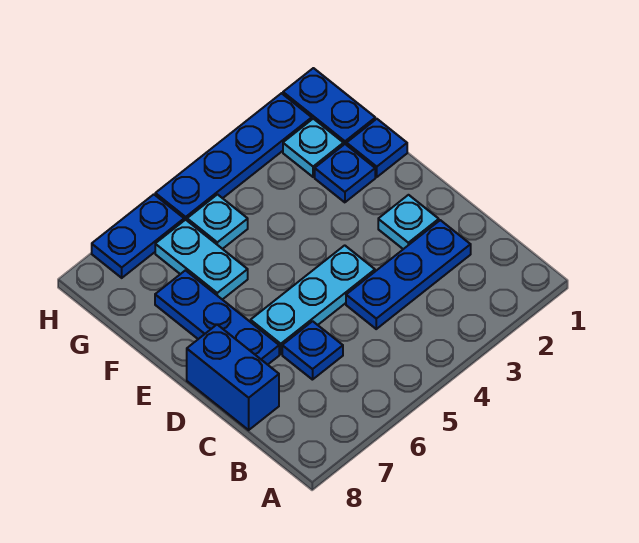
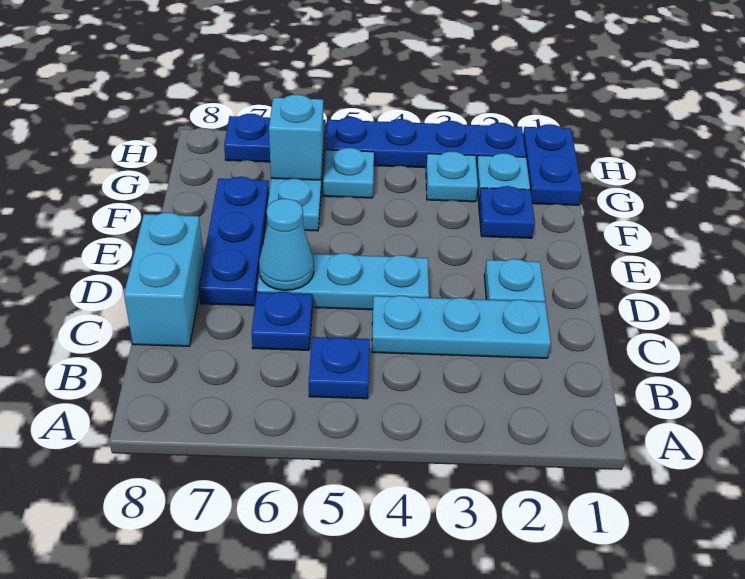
blue plate C2:C4 level 1 -> cyan plate C2:C4 level 1
blue brick C8:D8 level 1 -> cyan brick C8:D8 level 1
none -> cyan cone D6 level 2
blue plate F1 level 1 -> blue plate B5 level 1
none -> cyan plate G3 level 1
none -> cyan brick G6 level 2

